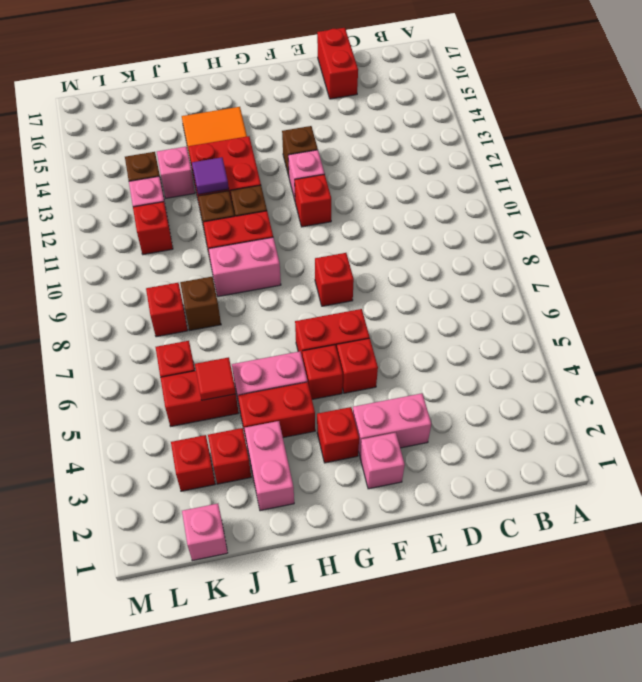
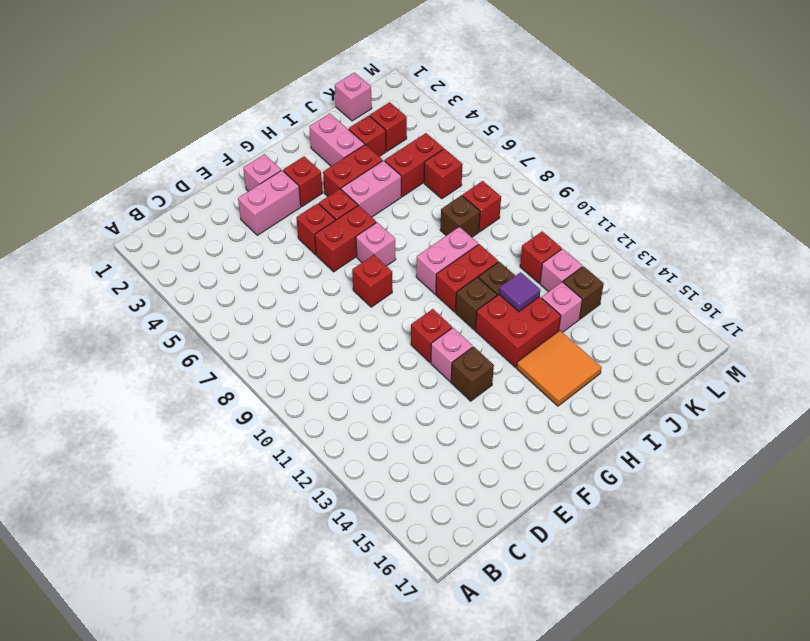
red brick D16:D17 level 1 -> none
none -> pink brick G7 level 1
red tile J5 level 2 -> none

